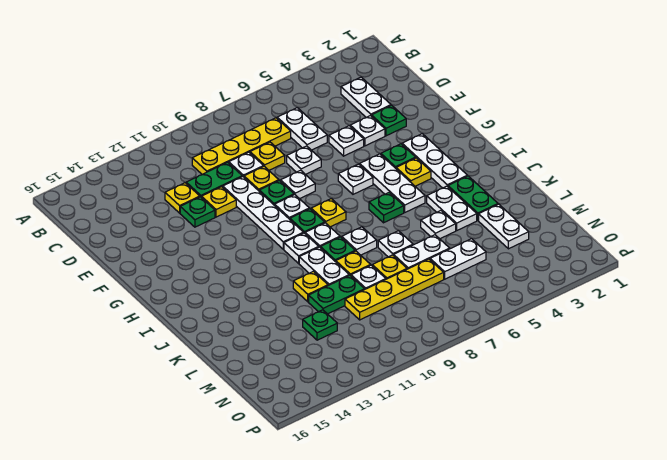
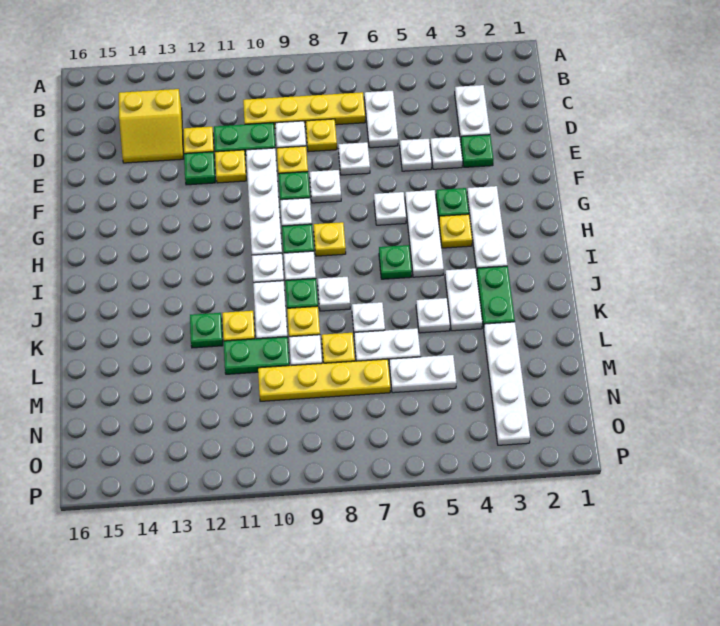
none -> yellow slope C13:D14 level 1 top C
white plate L3:M3 level 1 -> white plate L3:O3 level 1
green plate M12 level 1 -> green plate K12 level 1

